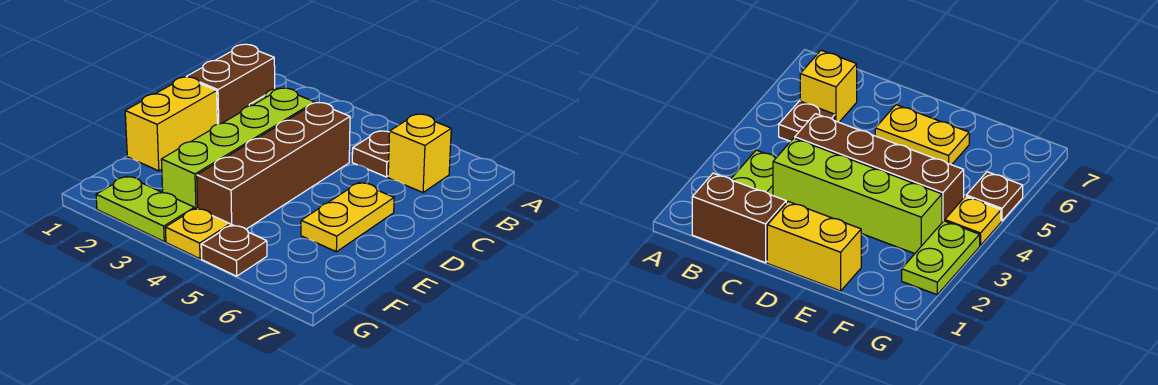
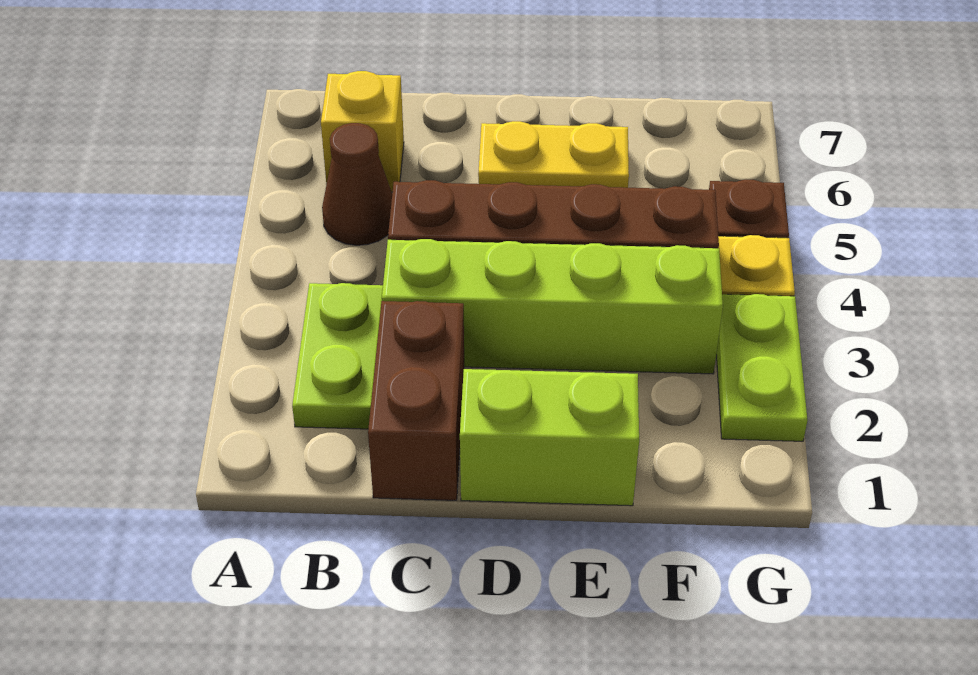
brown brick B1:C1 level 1 -> brown brick C1:C2 level 1
brown plate B5 level 1 -> brown cone B5 level 1
yellow brick D1:E1 level 1 -> lime brick D1:E1 level 1

